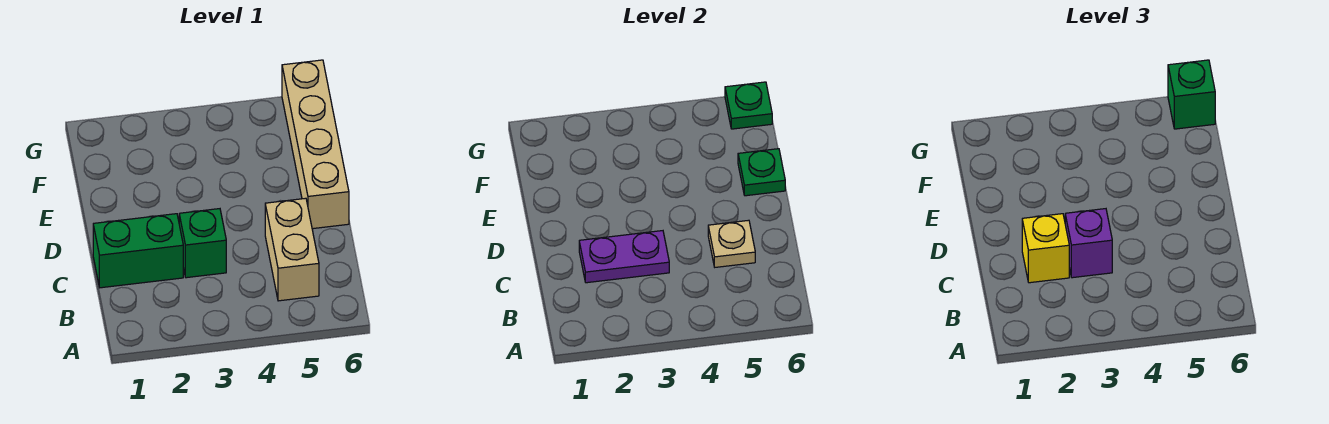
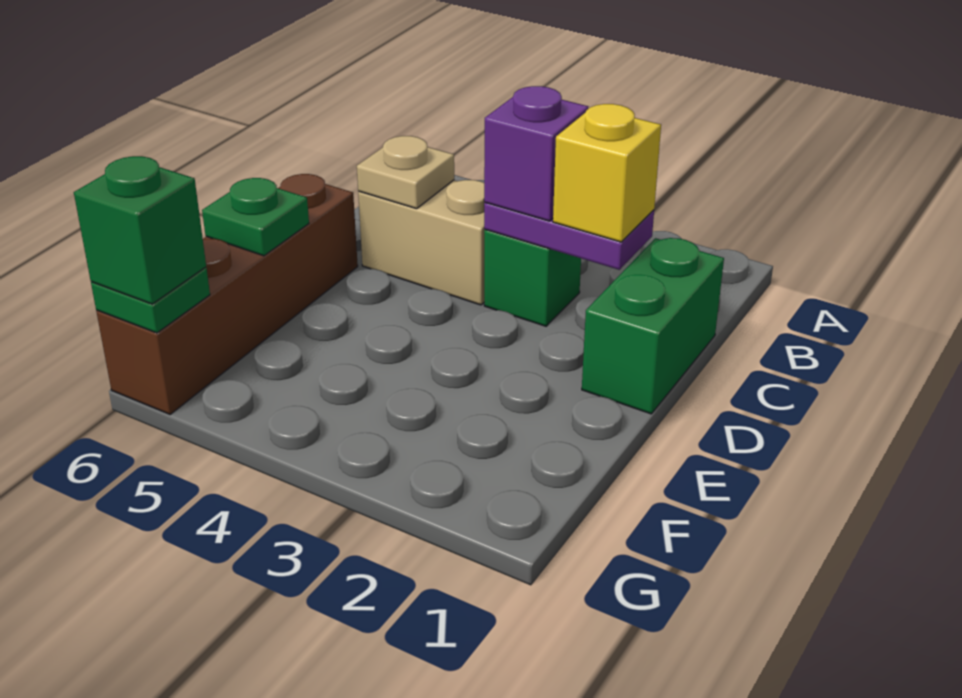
tan brick B5:C5 level 1 -> tan brick C4:C5 level 1
green brick C1:C2 level 1 -> green brick C1:D1 level 1
tan brick D6:G6 level 1 -> brown brick D6:G6 level 1

